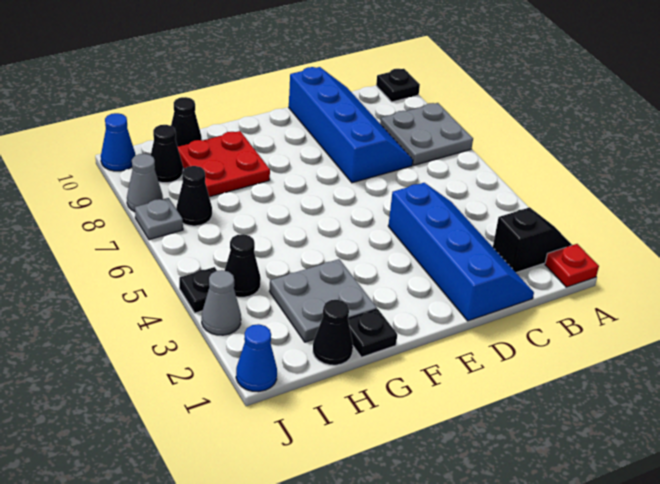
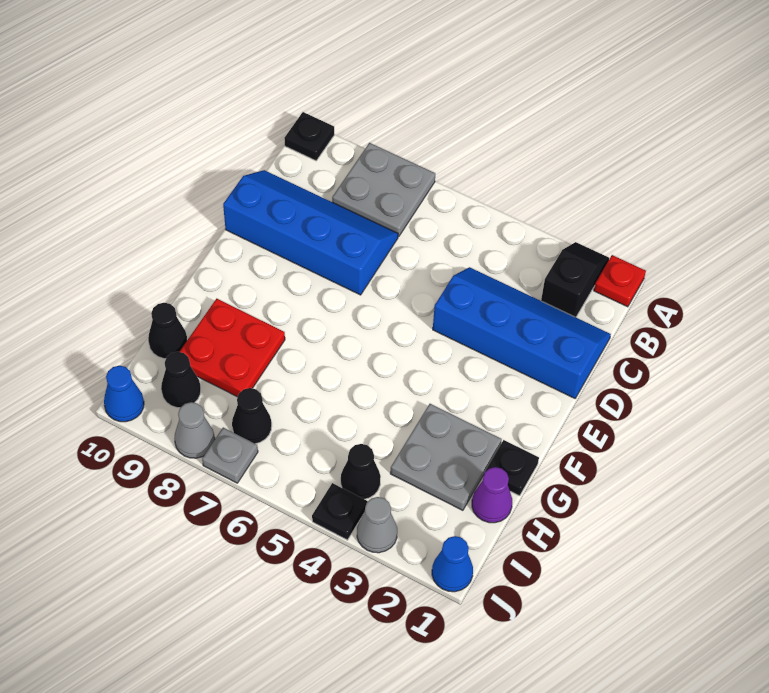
black cone H1 level 1 -> purple cone H1 level 1

